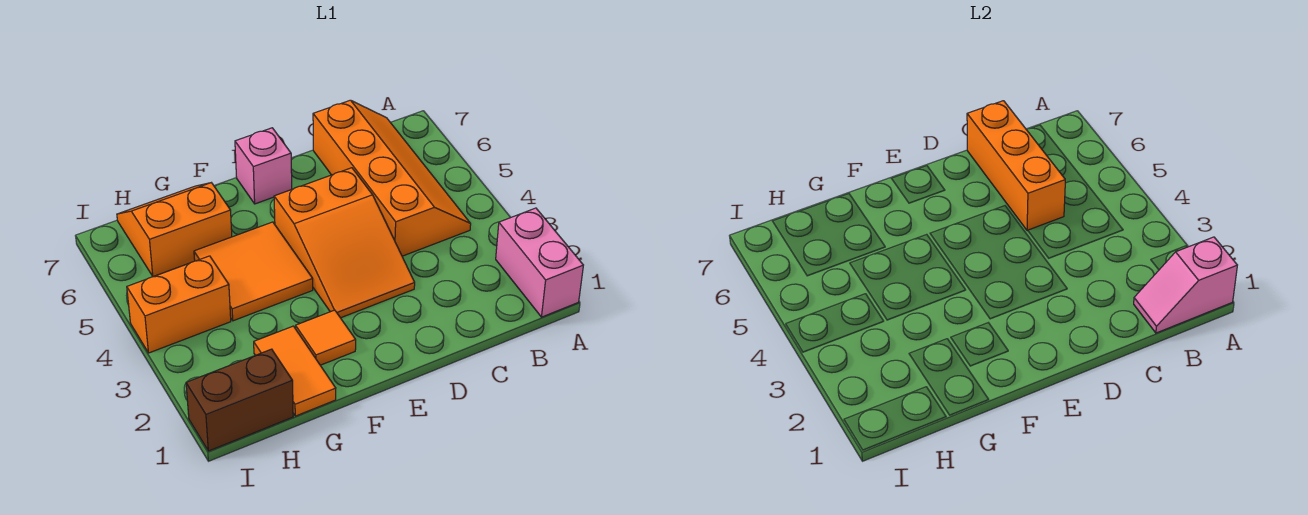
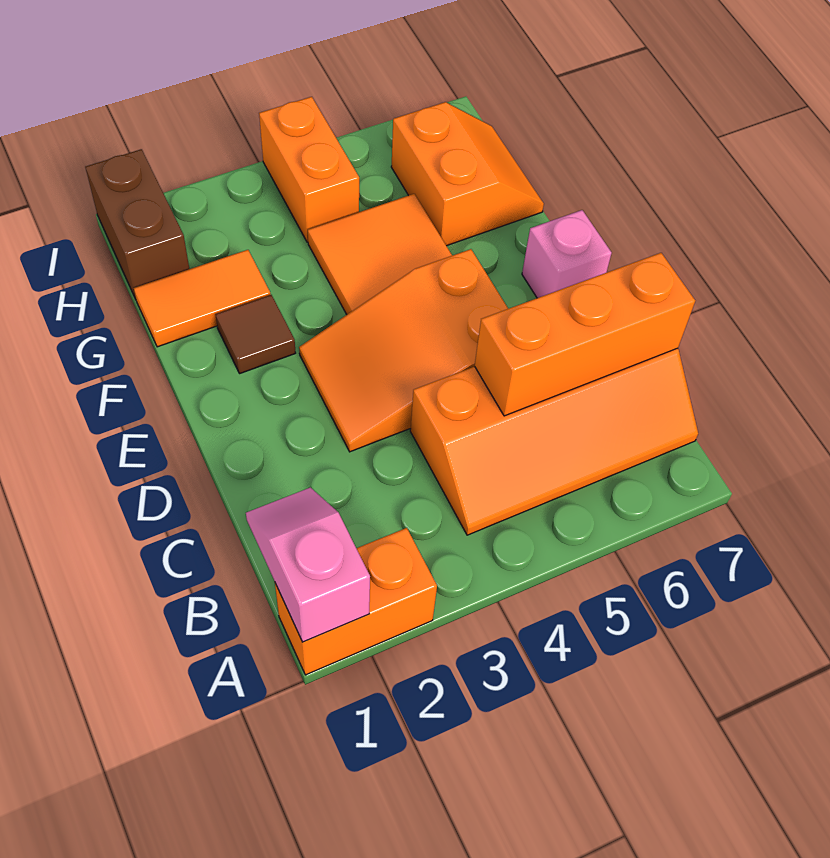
pink brick A1:A2 level 1 -> orange brick A1:A2 level 1
orange tile F2 level 1 -> brown tile F2 level 1

